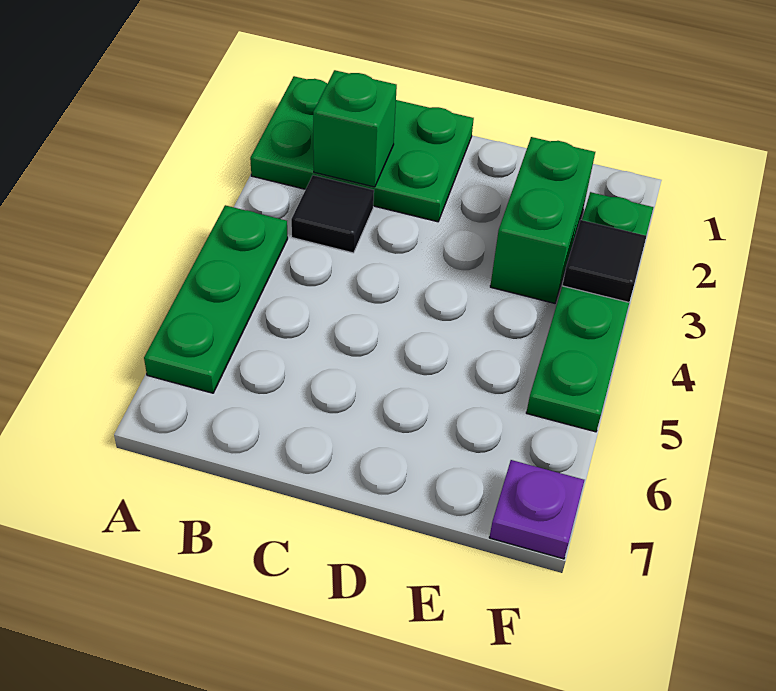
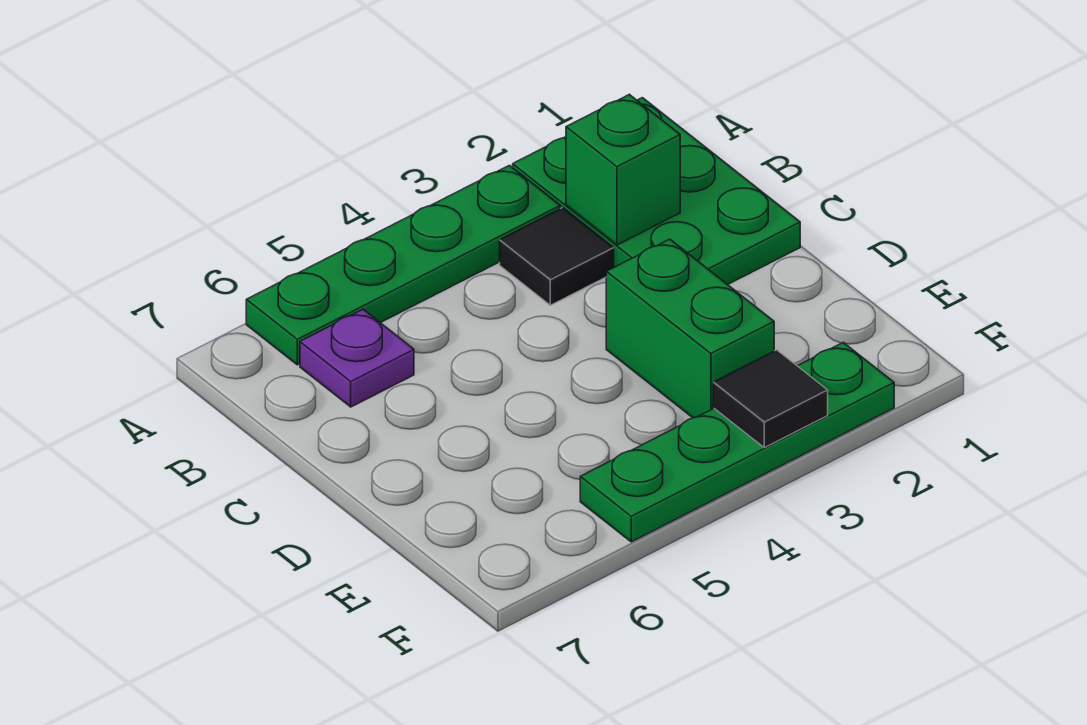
green plate A4:A6 level 1 -> green plate A3:A6 level 1
green brick E2:E3 level 1 -> green brick D3:E3 level 1
purple plate F7 level 1 -> purple plate B6 level 1

